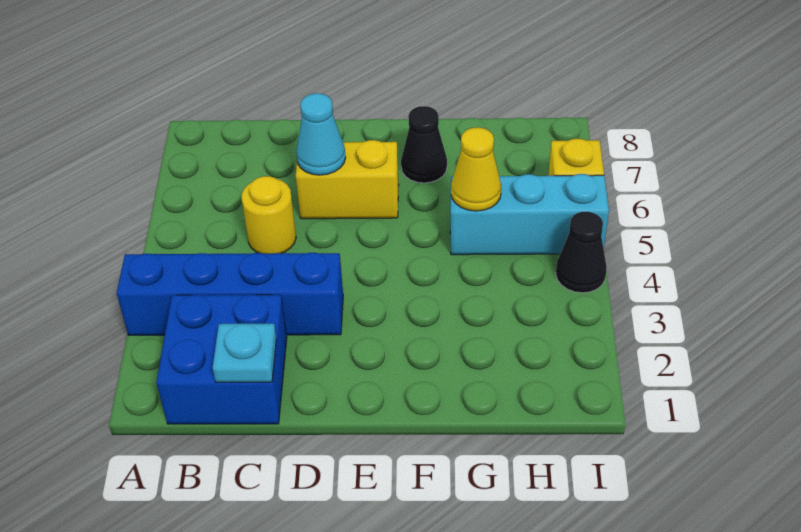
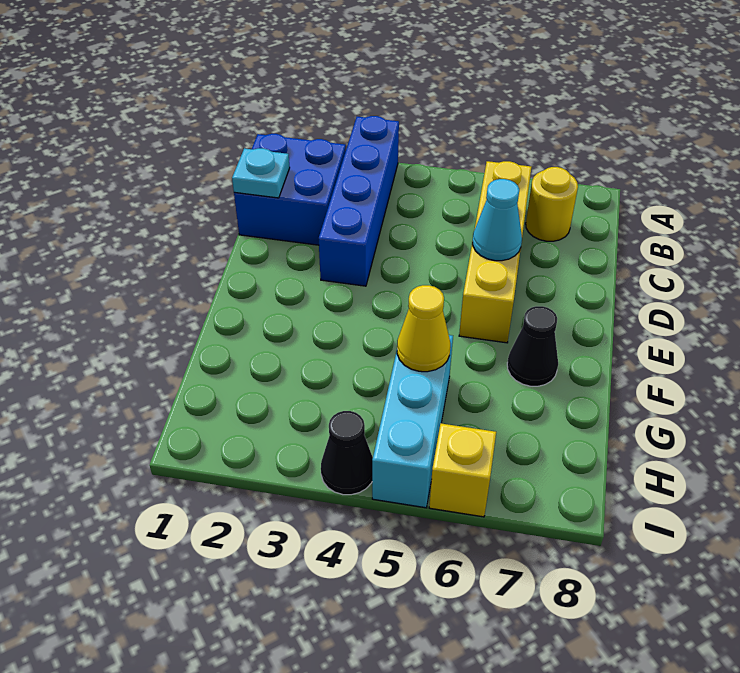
yellow round brick C5 level 1 -> yellow round brick B7 level 1
yellow brick D6:E6 level 1 -> yellow brick B6:E6 level 1

